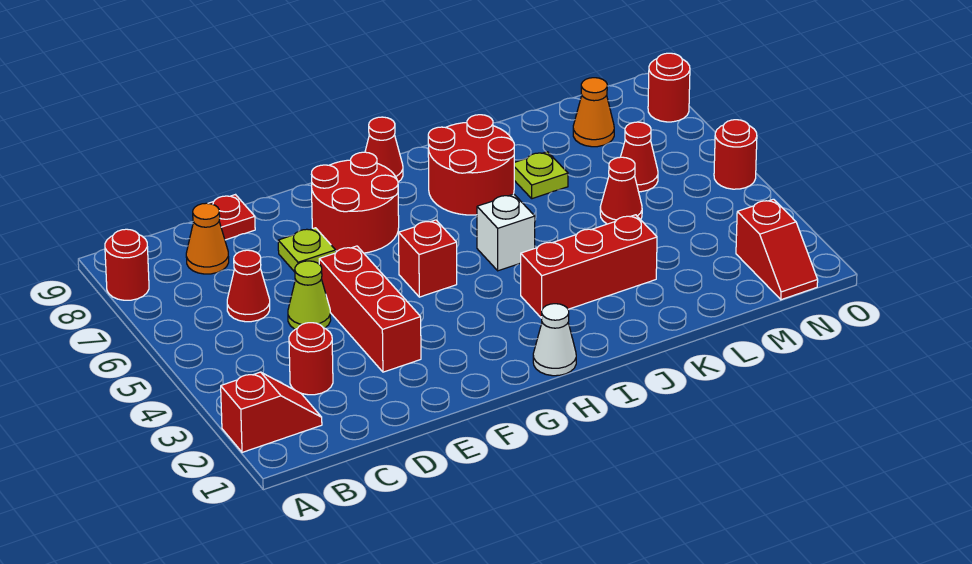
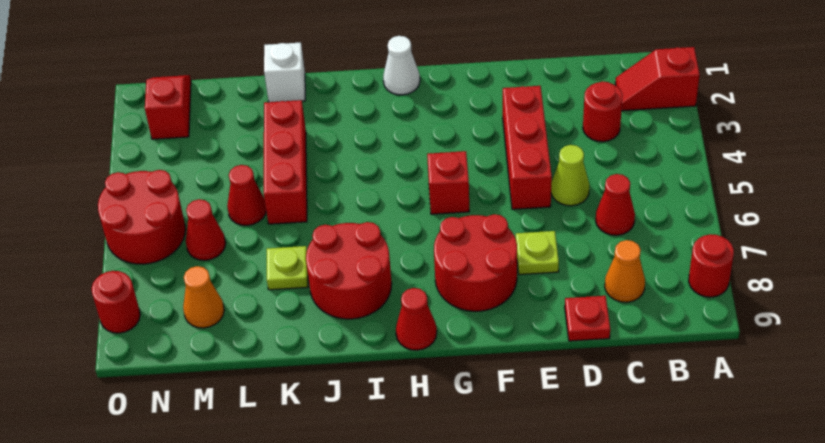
red brick I3:K3 level 1 -> red brick K3:K5 level 1
white brick I5 level 1 -> white brick K1 level 1
red round brick O5 level 1 -> red round brick N5:O6 level 1

